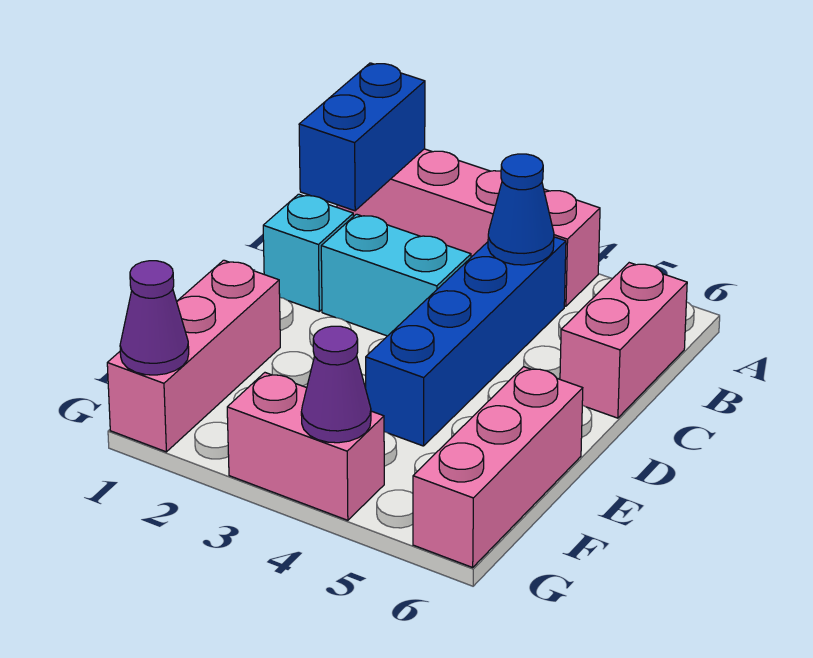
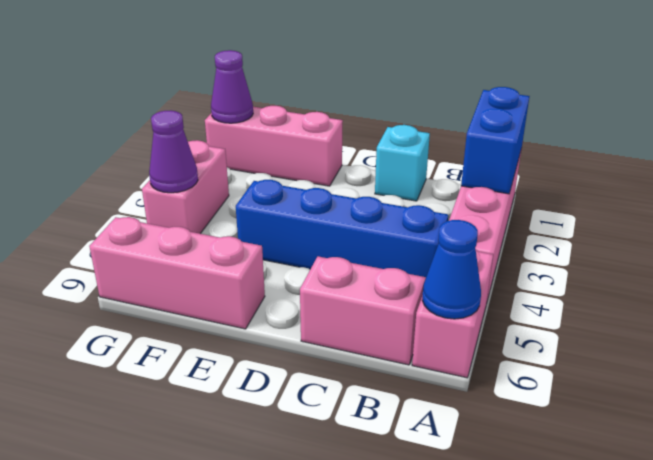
blue brick A1:B1 level 2 -> blue brick A1:A2 level 2
none -> pink brick A5:A6 level 1
blue cone B4 level 2 -> blue cone A6 level 2
cyan brick C2:C3 level 1 -> none

